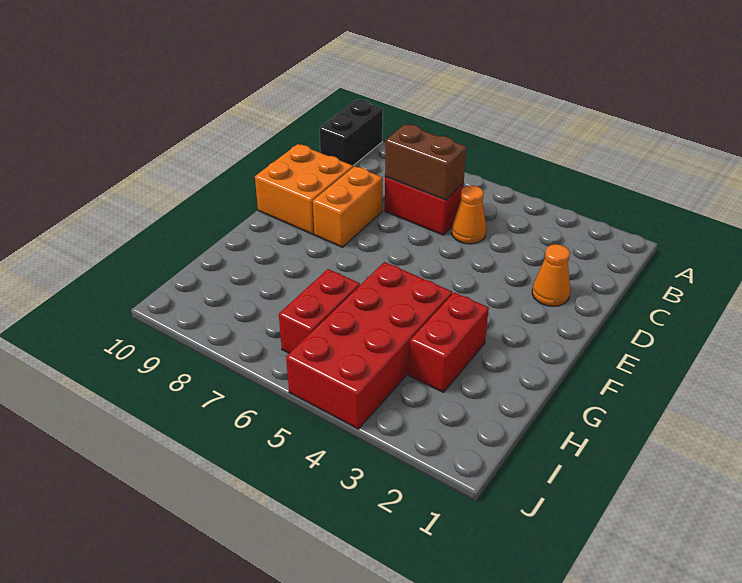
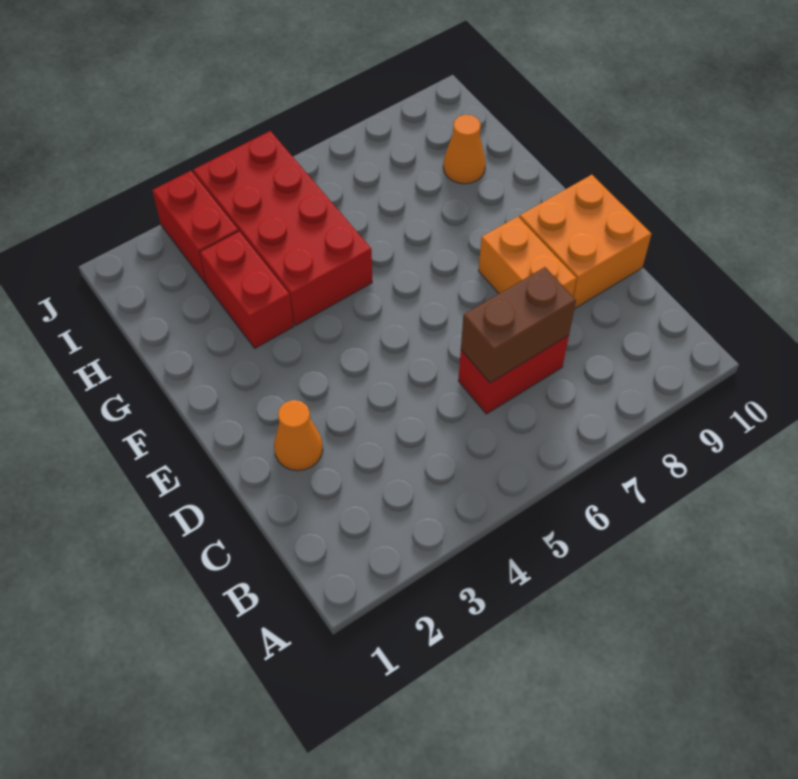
black brick A10:B10 level 1 -> none
orange cone C5 level 1 -> orange cone H9 level 1
red brick H6:I6 level 1 -> red brick I3:J3 level 1

